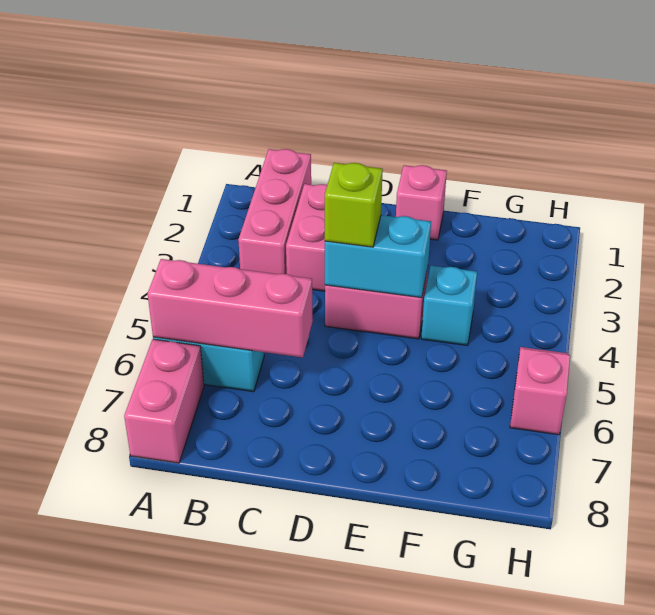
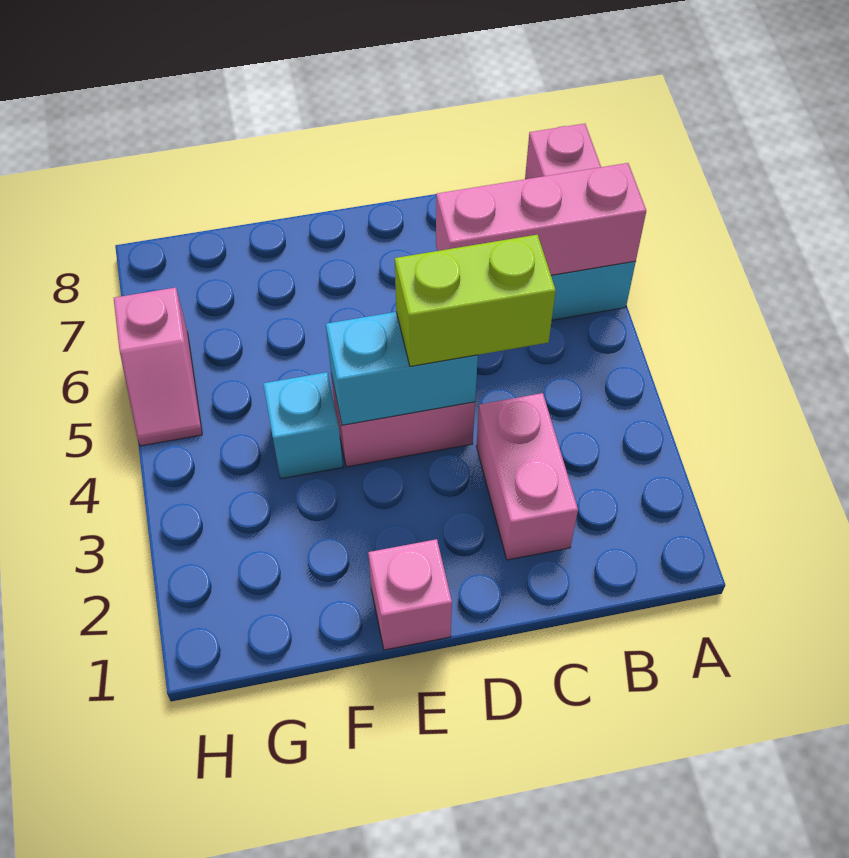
pink brick B1:B3 level 1 -> none
lime brick D4 level 3 -> lime brick C4:D4 level 3

